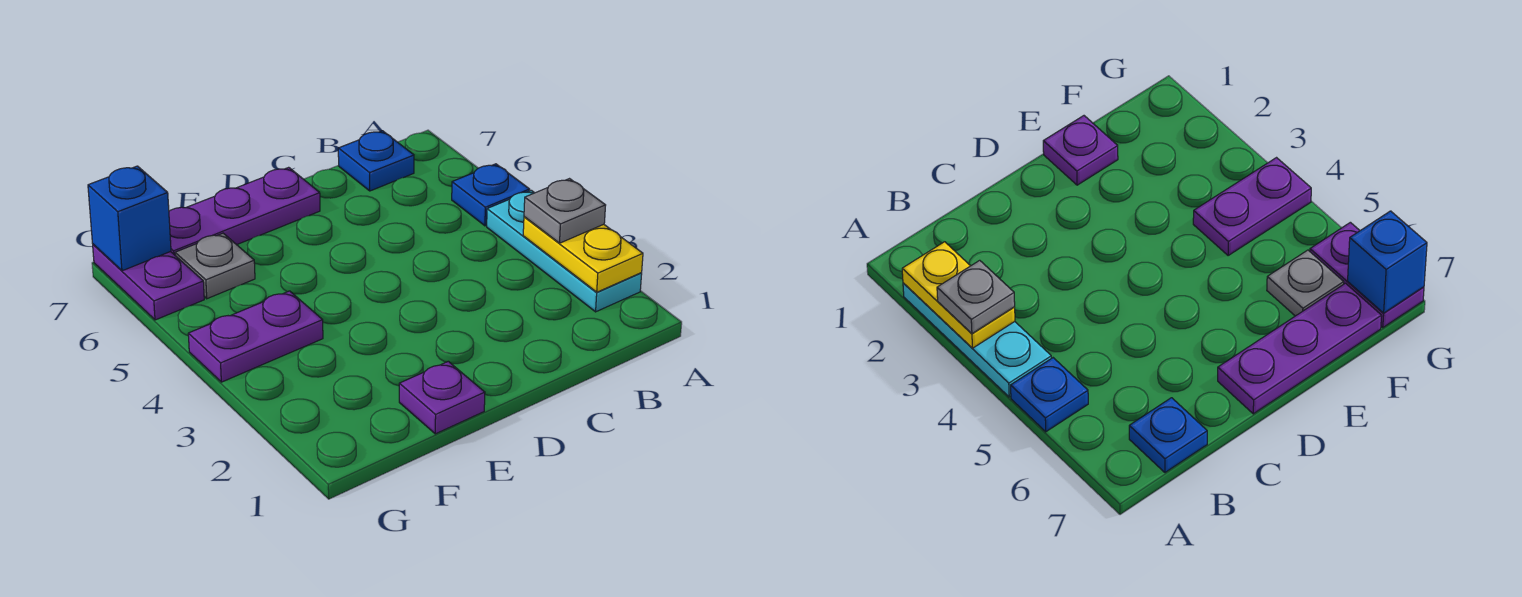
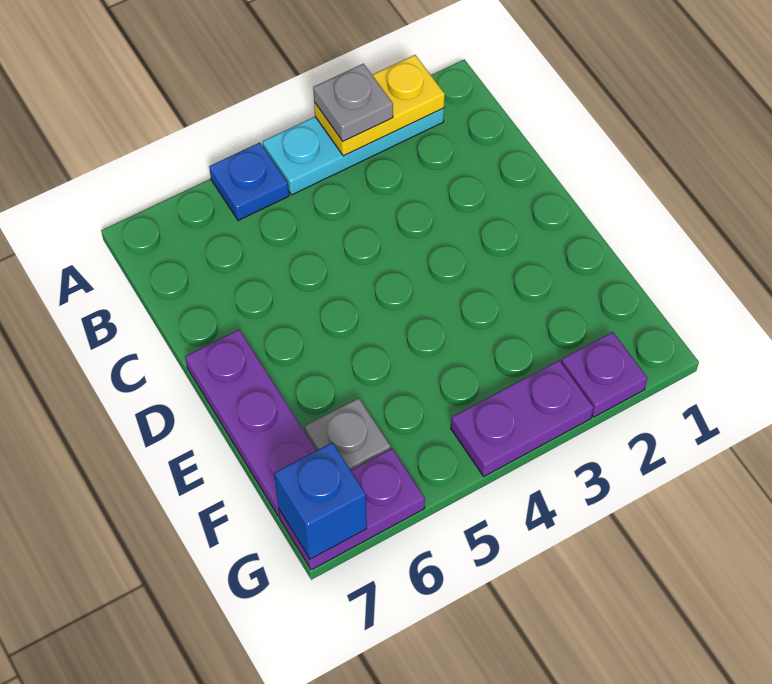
blue plate B7 level 1 -> none
purple plate E1 level 1 -> purple plate G2 level 1
purple plate F4:G4 level 1 -> purple plate G3:G4 level 1

